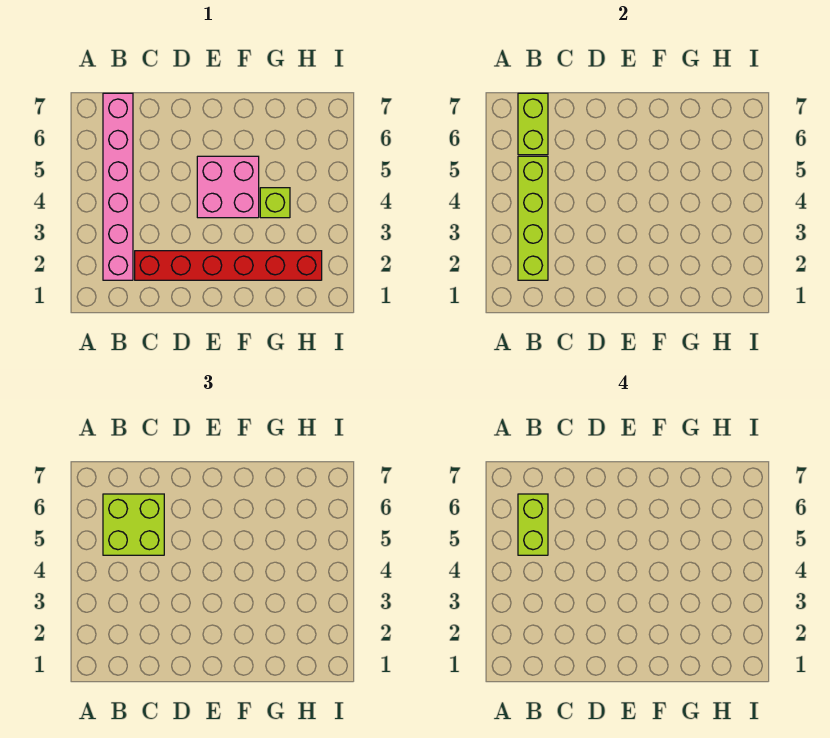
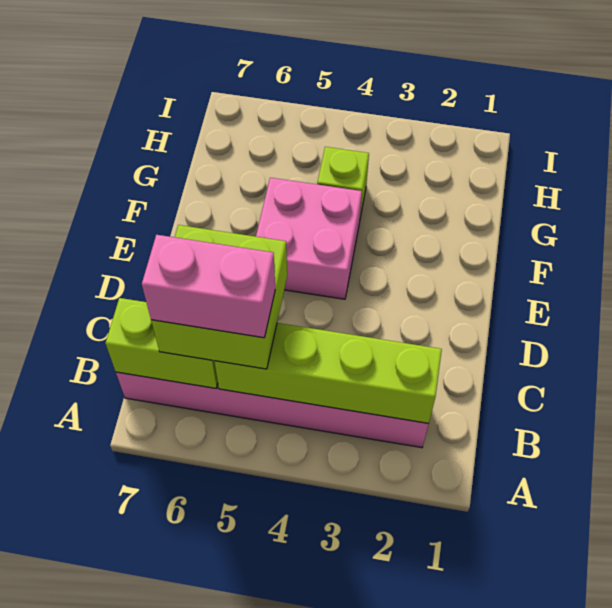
lime brick B5:B6 level 4 -> pink brick B5:B6 level 4
red brick C2:H2 level 1 -> none

